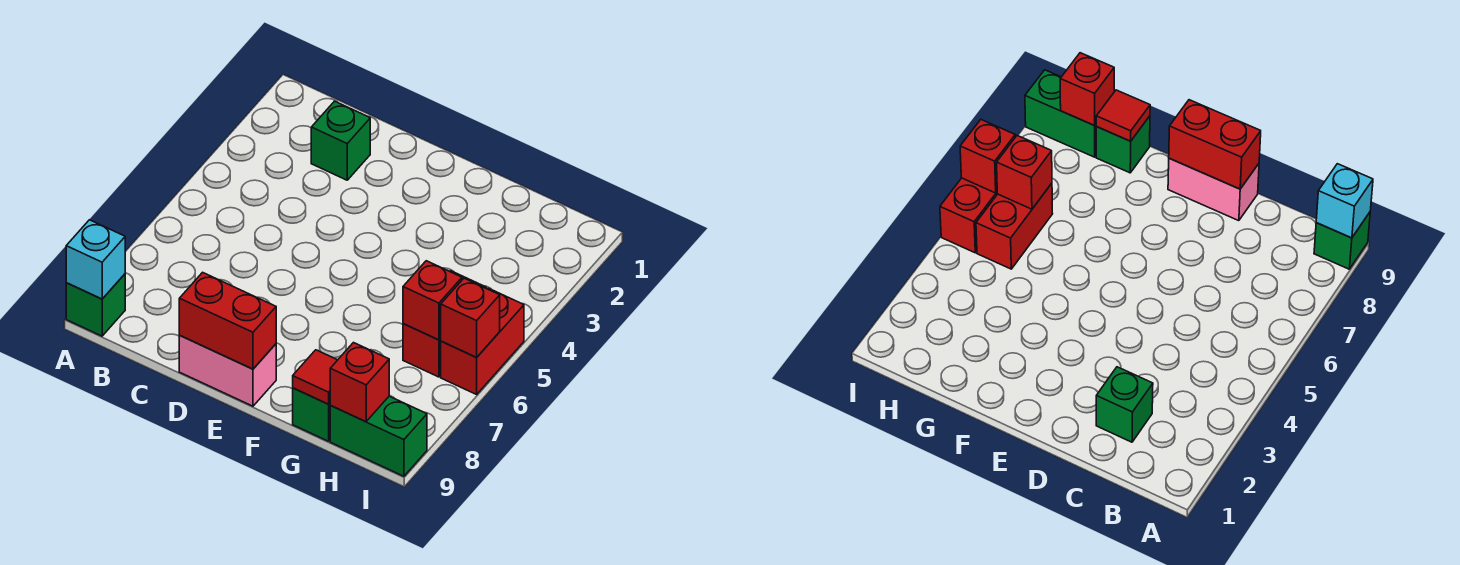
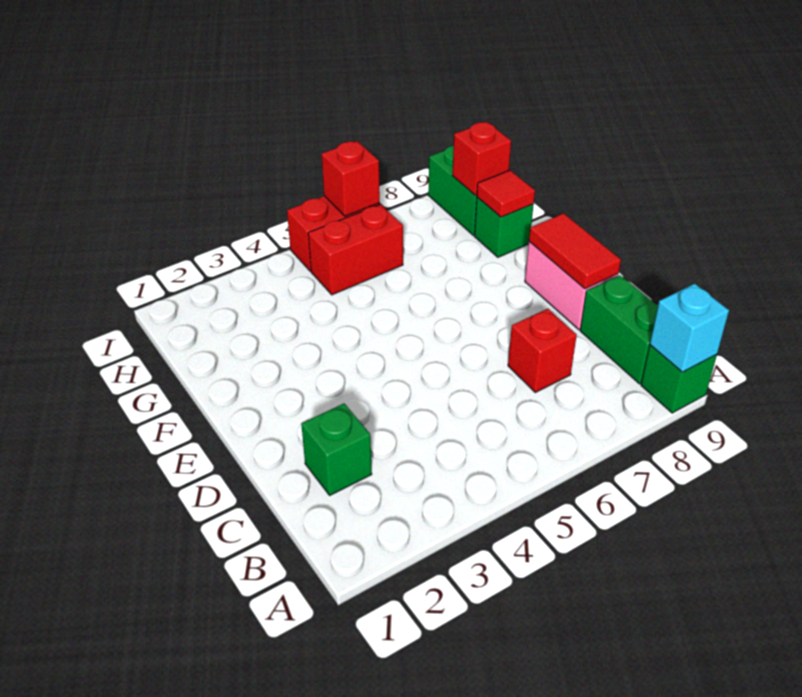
none -> green brick B9:C9 level 1
red brick D9:E9 level 2 -> red tile D9:E9 level 2
red brick H6 level 2 -> red brick C7 level 1

